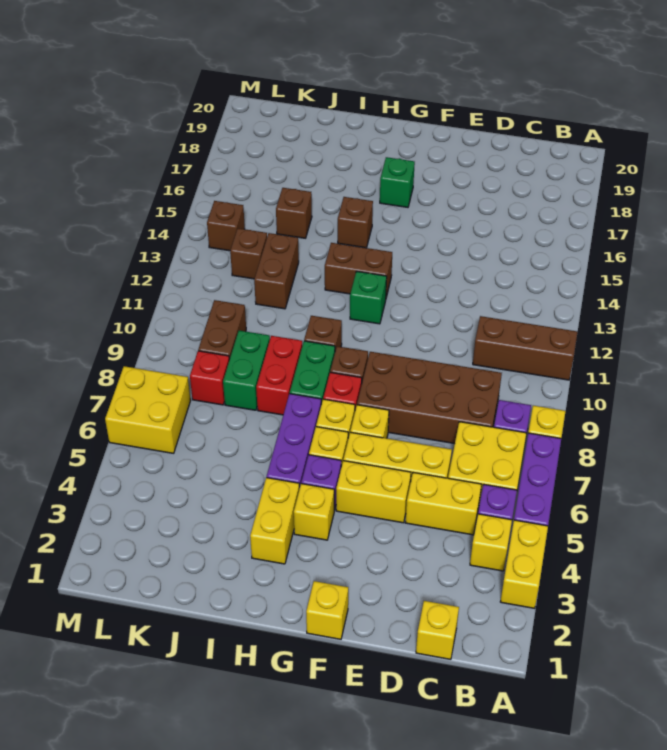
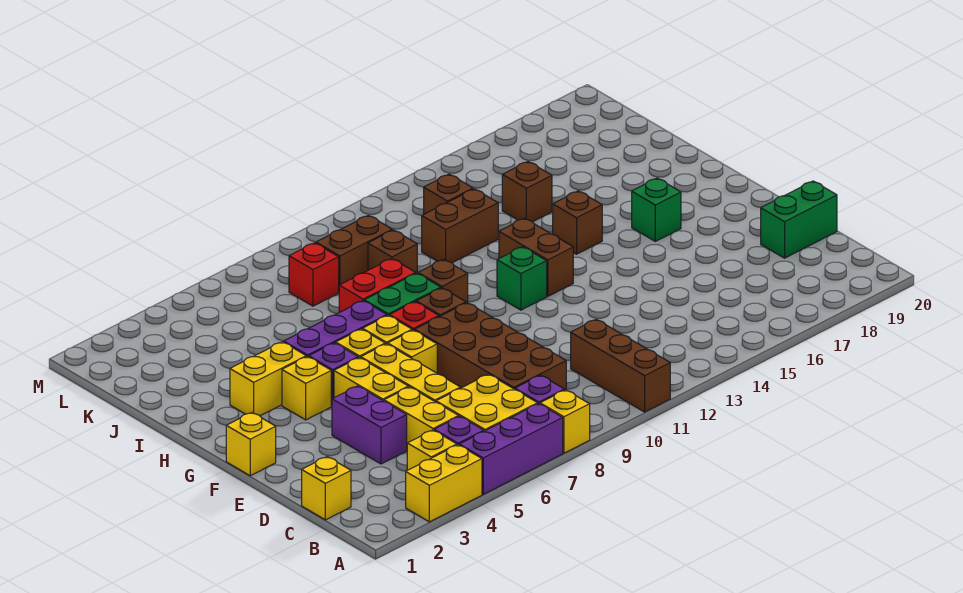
none -> purple brick D4:E4 level 1
green brick J8:J9 level 1 -> green brick D19:D20 level 1
yellow brick L6:M7 level 1 -> none
brown brick L14 level 1 -> brown brick J10 level 1

